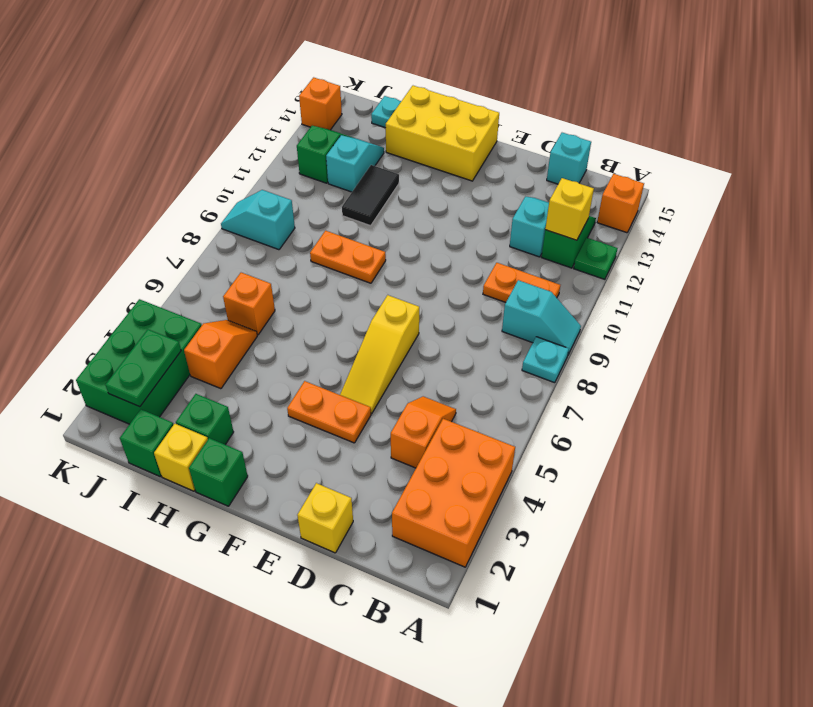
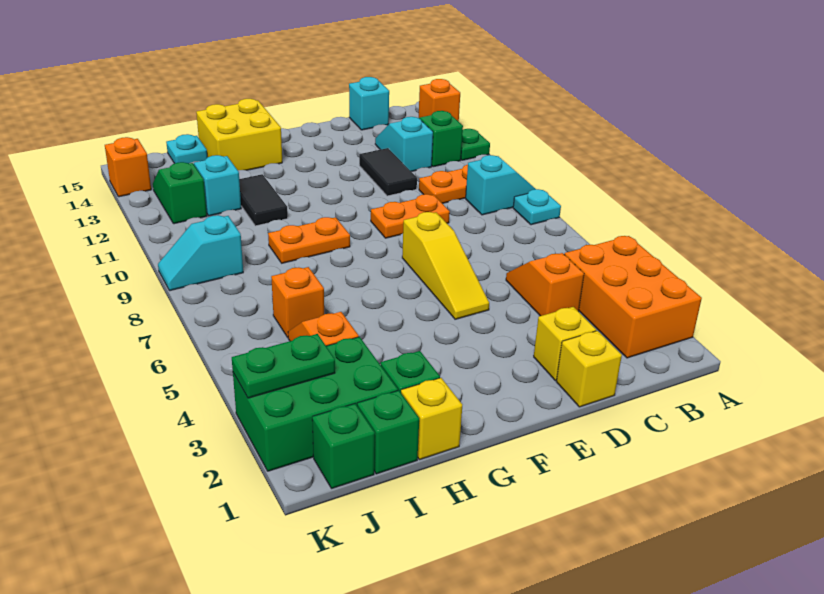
yellow brick B12 level 2 -> yellow brick D2 level 1
none -> black tile D11:D12 level 1
orange plate E4:F4 level 1 -> orange plate D9:E9 level 1
yellow brick F14:H15 level 1 -> yellow brick G14:H15 level 1
green brick G1 level 1 -> green brick J1 level 1
green brick J2:K4 level 1 -> green brick I2:K3 level 1
green plate J2:J3 level 2 -> green plate J3:K3 level 2

